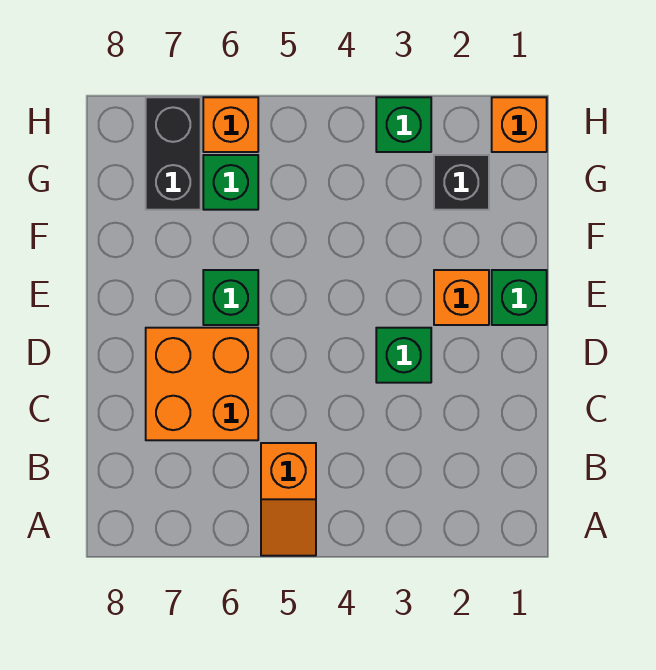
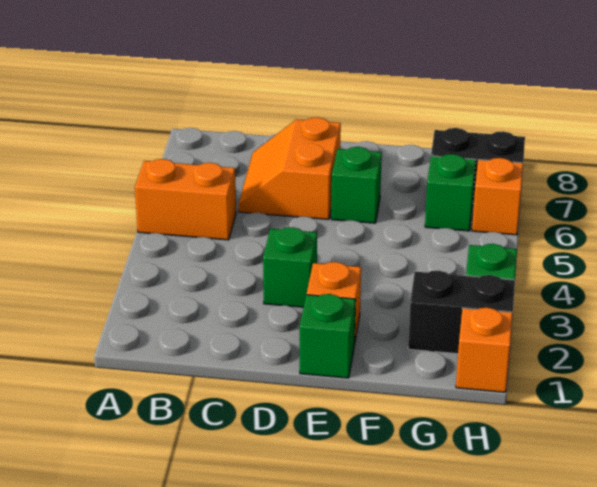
orange slope A5:B5 level 1 top B -> orange brick A5:B5 level 1
orange brick C6:D7 level 1 -> orange slope C6:D7 level 1 top D
black brick G2 level 1 -> black brick G2:H2 level 1

